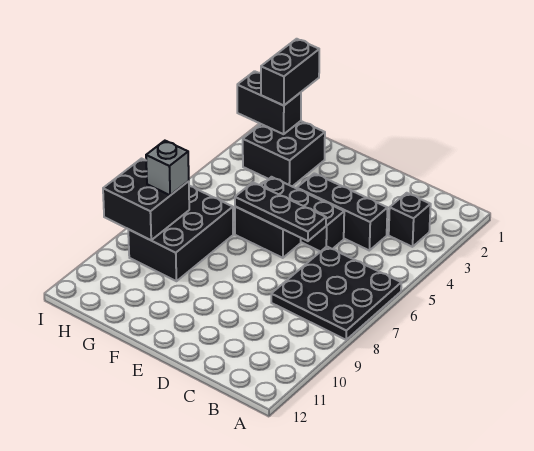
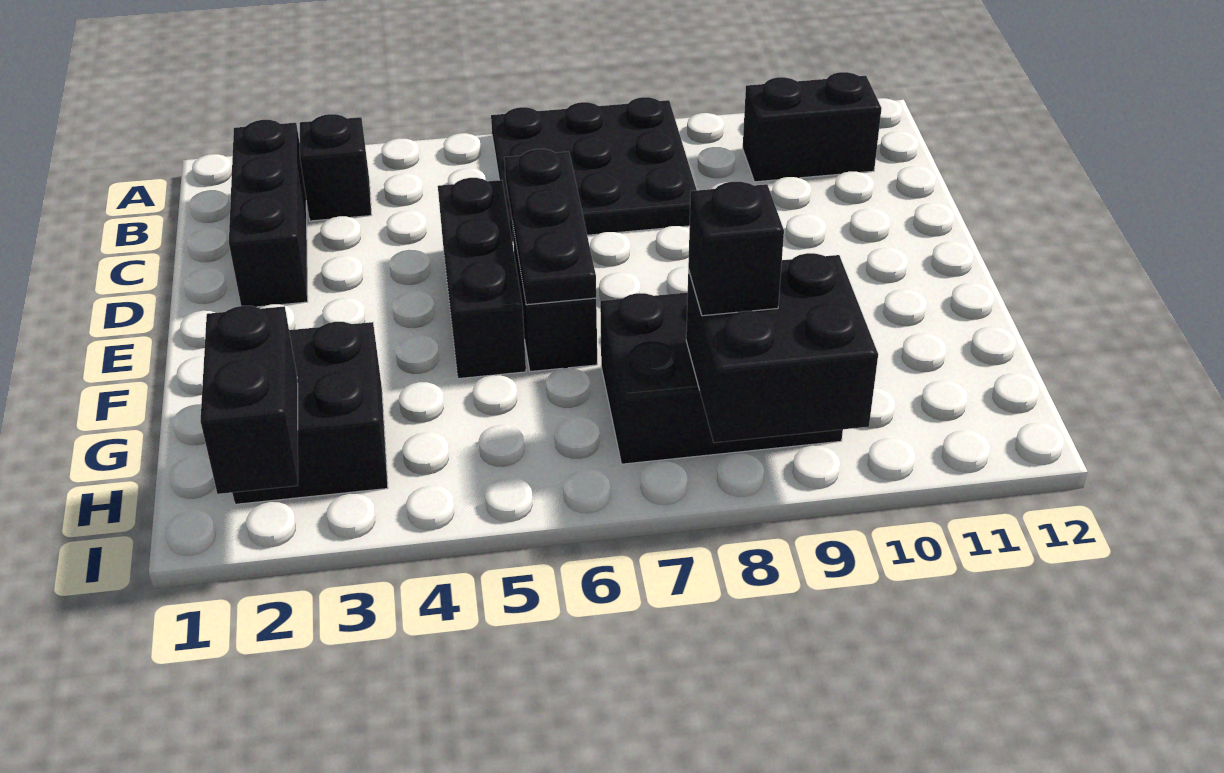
black brick C4:E4 level 1 -> black brick B2:D2 level 1
black brick H1:H2 level 3 -> black brick B10:B11 level 1
grey brick H8 level 3 -> black brick H8 level 3

